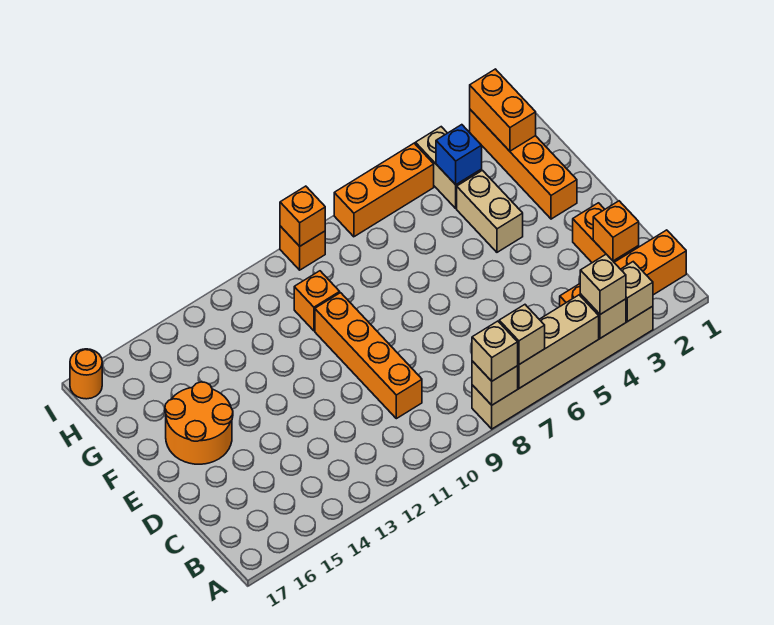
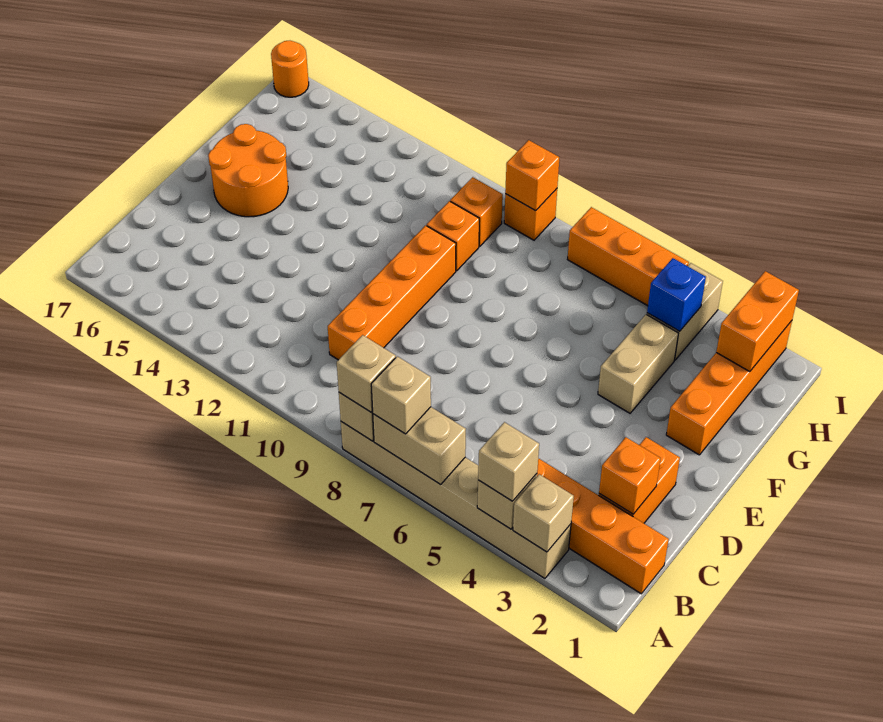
tan brick A5:A7 level 2 -> tan brick A6:A7 level 2
none -> orange brick H10 level 1

